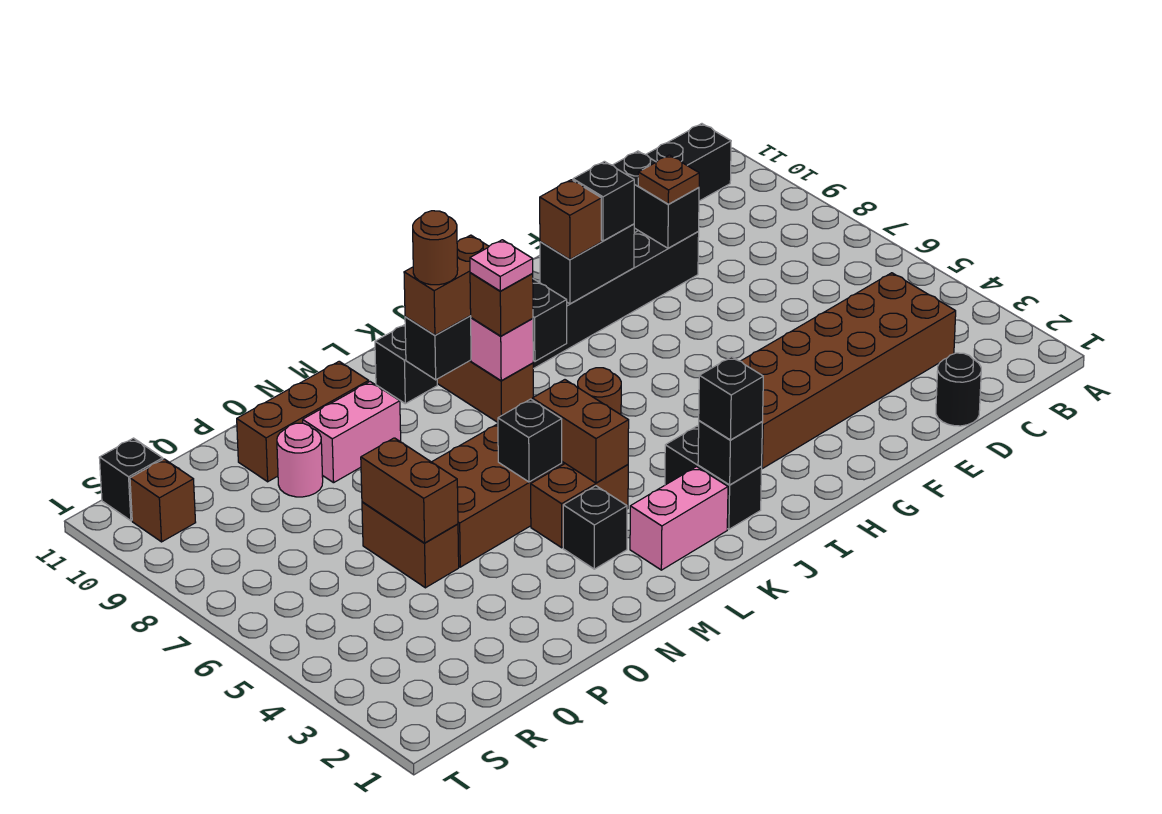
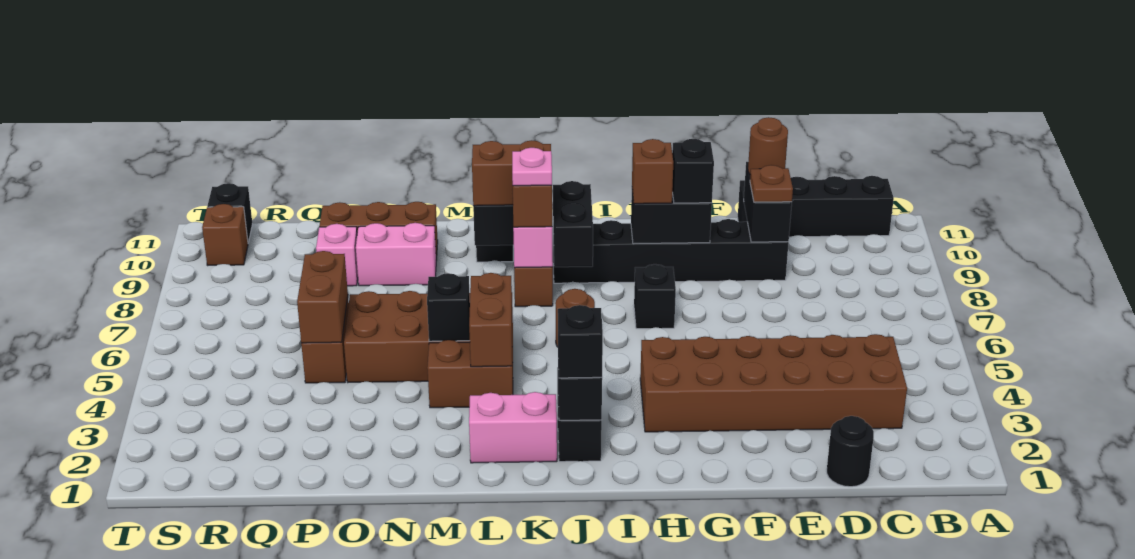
brown round brick L9 level 4 -> brown round brick E10 level 3
black brick M3 level 1 -> black brick H7 level 1
pink round brick P9 level 1 -> pink brick P9 level 1

